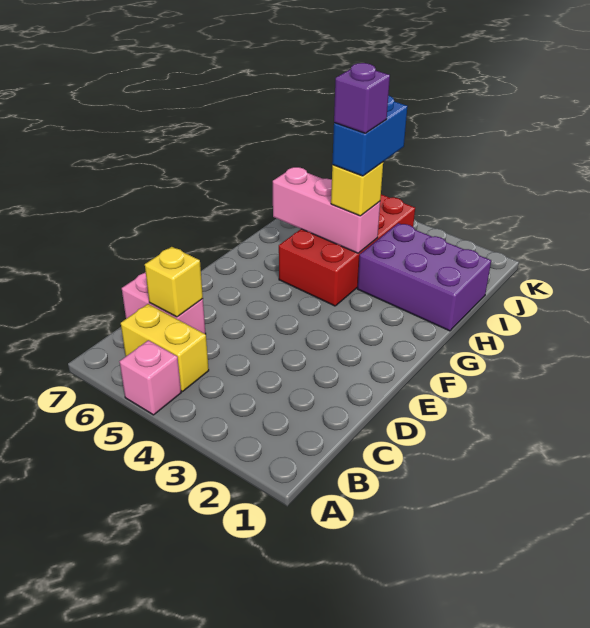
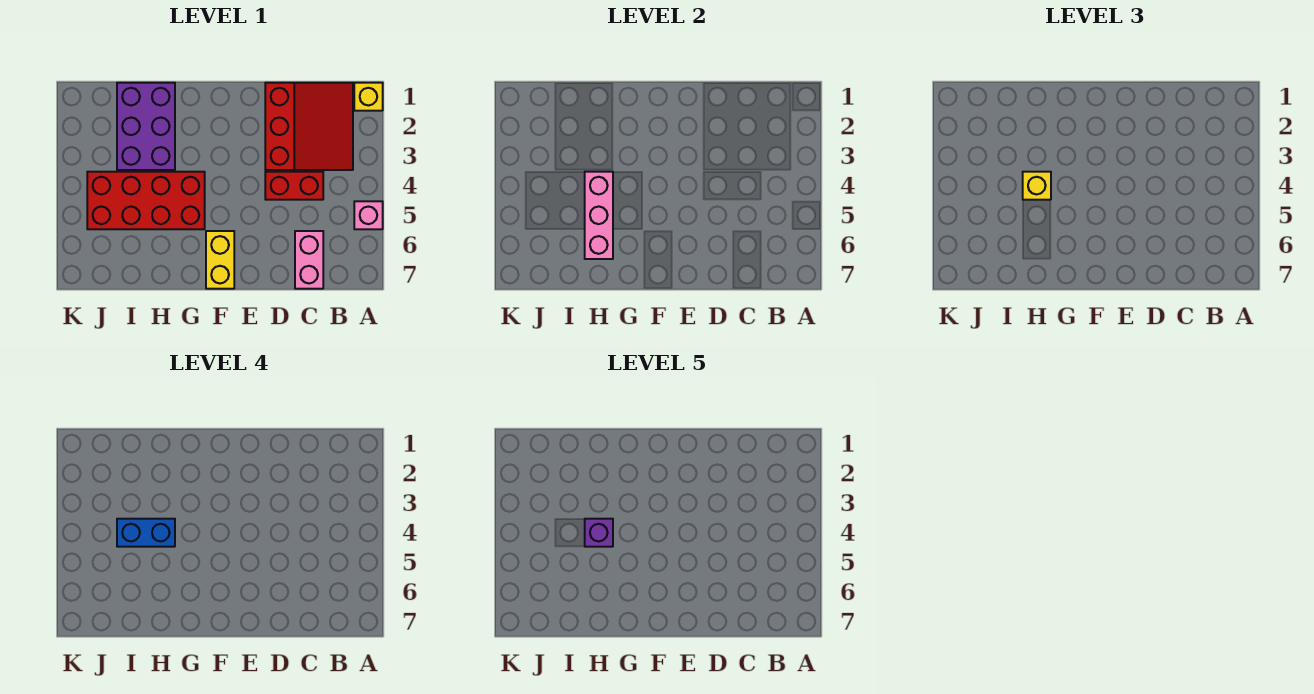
none -> red slope B1:D3 level 1 top D
yellow brick B5:B6 level 1 -> yellow brick F6:F7 level 1
none -> red brick C4:D4 level 1
yellow brick C6 level 2 -> yellow brick A1 level 1

